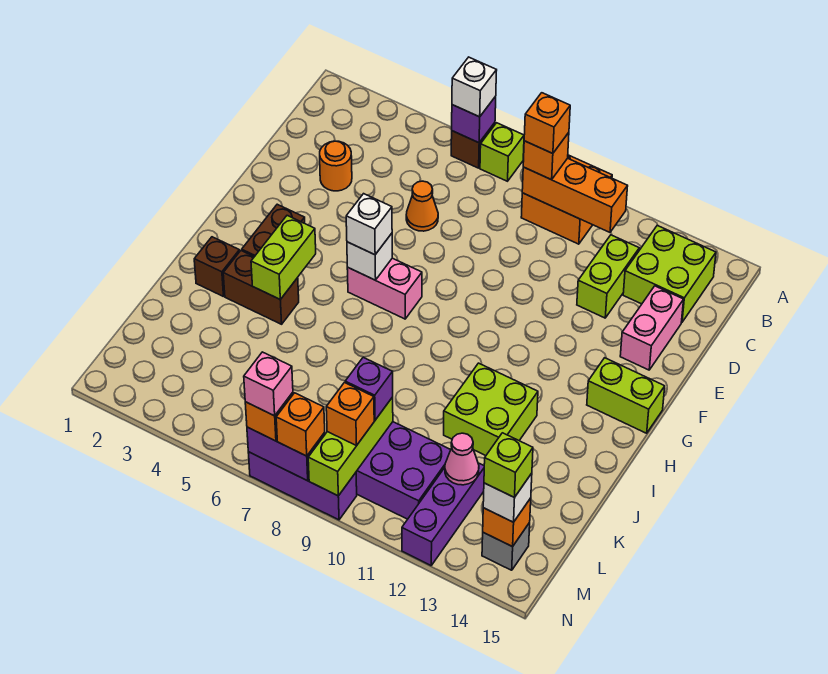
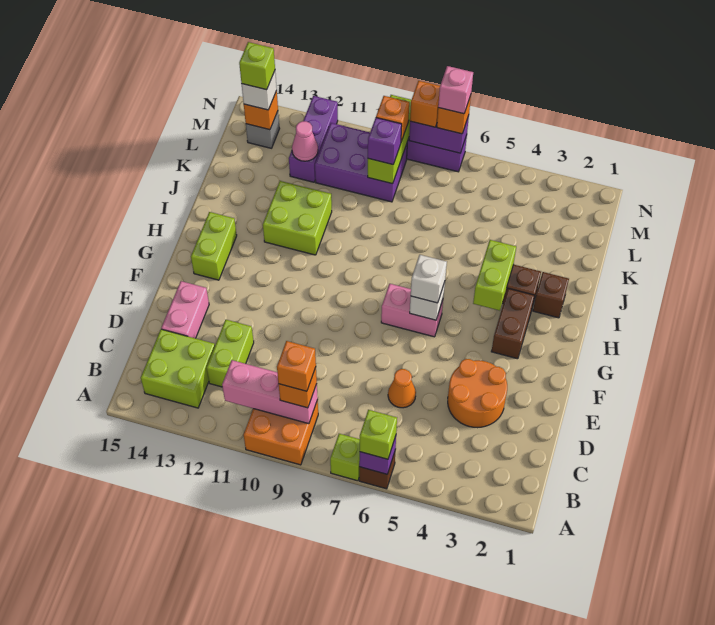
white brick A6 level 3 -> lime brick A6 level 3
orange brick B9:B11 level 2 -> pink brick B9:B11 level 2
orange round brick D3 level 1 -> orange round brick D3:E4 level 1
lime brick G14:G15 level 1 -> lime brick G14:H14 level 1

